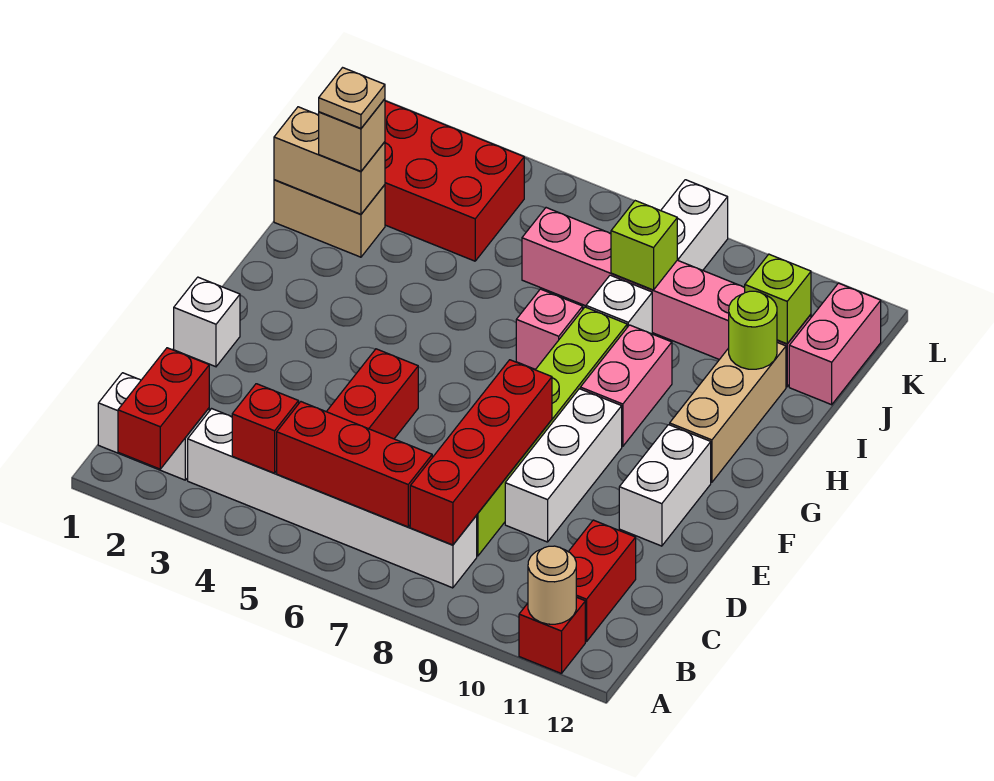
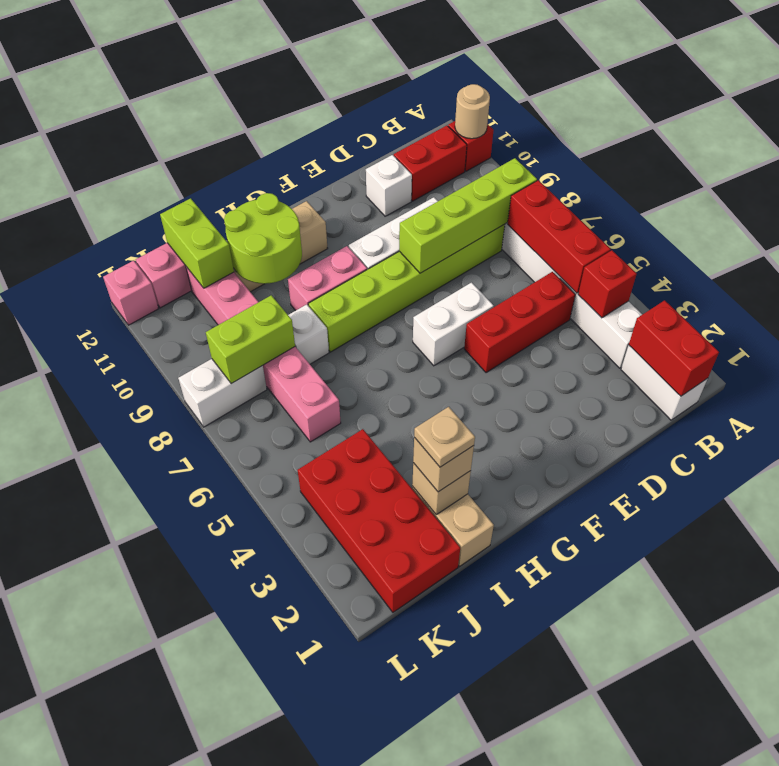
red brick A2:B2 level 2 -> red brick B1:B2 level 2
red brick B8:E8 level 2 -> lime brick B8:E8 level 2
white brick E1 level 1 -> white brick D11 level 1
white brick E11:F11 level 1 -> white brick E6:F6 level 1
pink brick H7 level 1 -> pink brick L12 level 1
tan brick I1:I2 level 2 -> tan brick I2 level 2
lime round brick I11 level 2 -> lime round brick H10:I11 level 2
lime brick J8 level 2 -> lime brick J8:K8 level 2
lime brick J11 level 2 -> lime brick J11:J12 level 2

